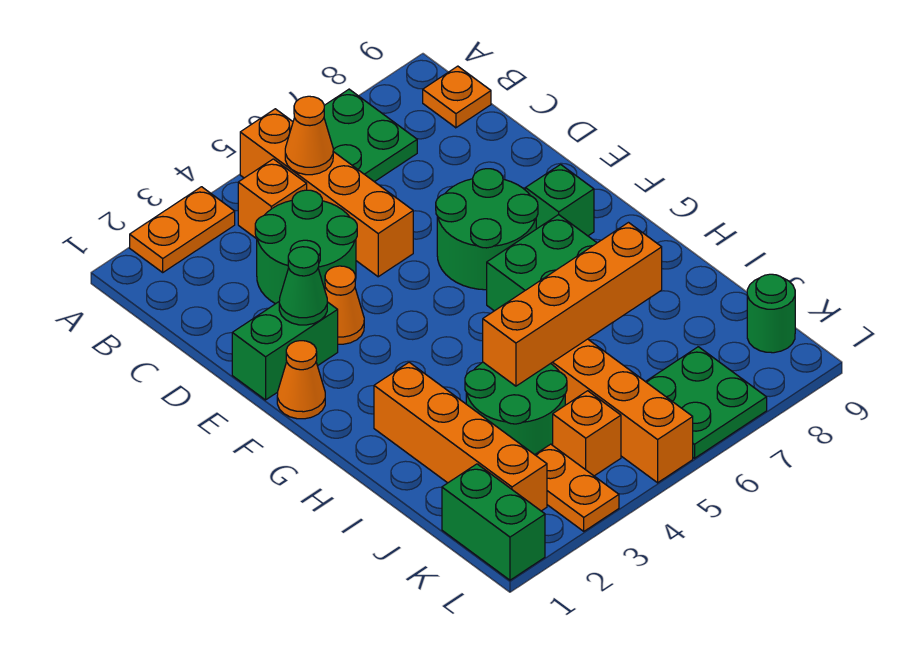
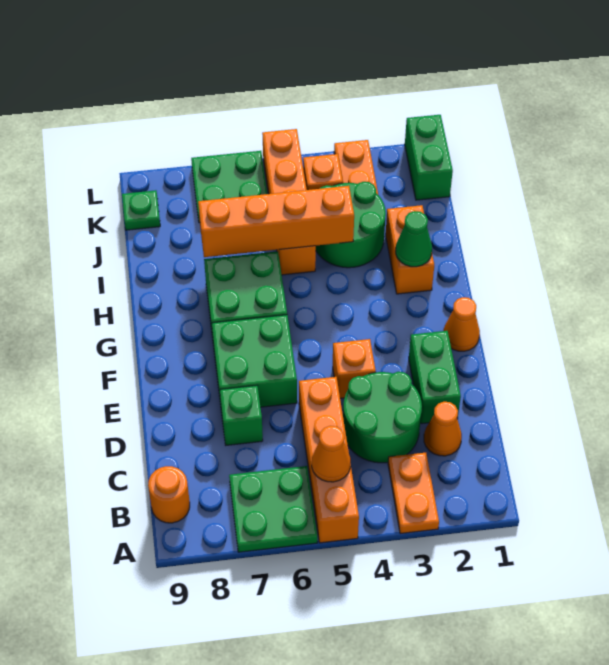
orange plate A2:A3 level 1 -> orange plate A3:B3 level 1
orange brick B4 level 1 -> orange brick E4 level 1
orange plate B9 level 1 -> orange round brick B9 level 1
green brick E1:E2 level 1 -> green brick D2:E2 level 1
green cone E2 level 2 -> green cone H2 level 2
orange cone E3 level 1 -> orange cone C2 level 1
green round brick E6:F7 level 1 -> green brick E6:F7 level 1
green brick F8 level 1 -> green brick D7 level 1
orange brick H2:K2 level 1 -> orange brick H2:I2 level 1
green round brick K9 level 1 -> green plate K9 level 1

